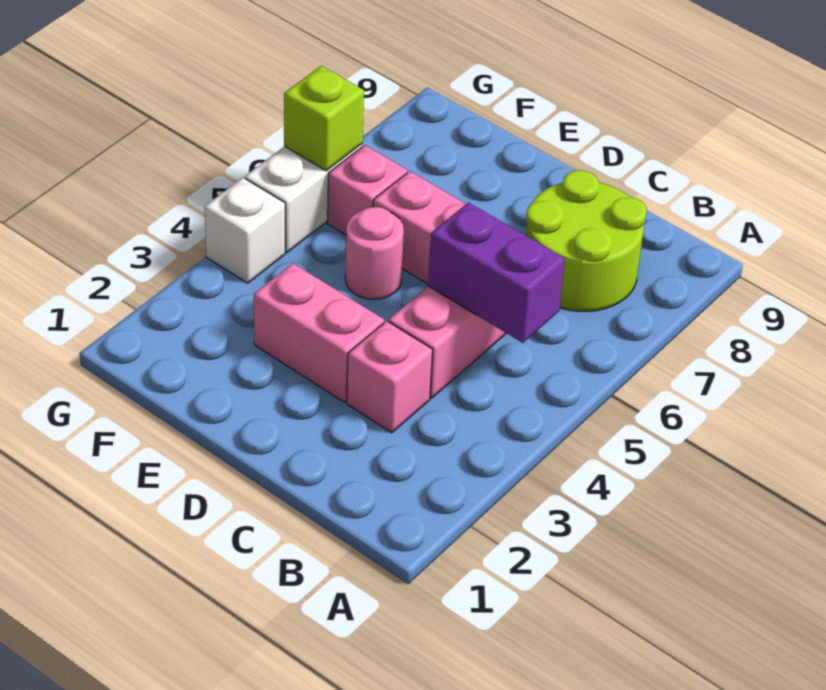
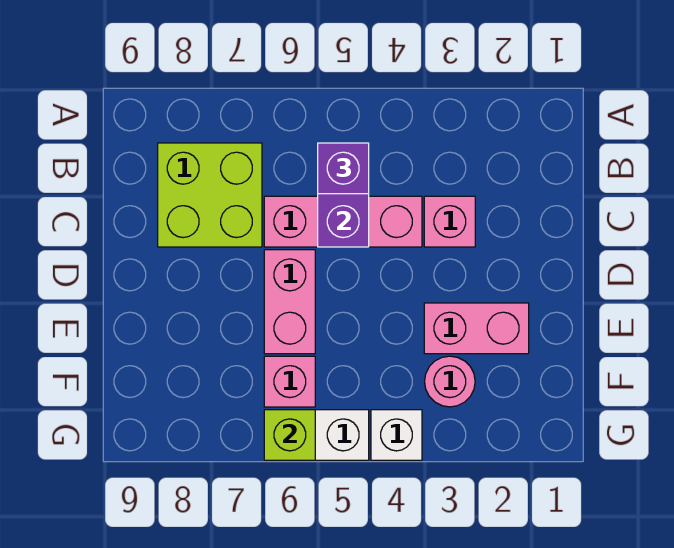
none -> purple brick B5 level 3
lime round brick B7:C8 level 1 -> lime brick B7:C8 level 1
pink brick D3:E3 level 1 -> pink brick E2:E3 level 1
pink round brick E5 level 1 -> pink round brick F3 level 1

